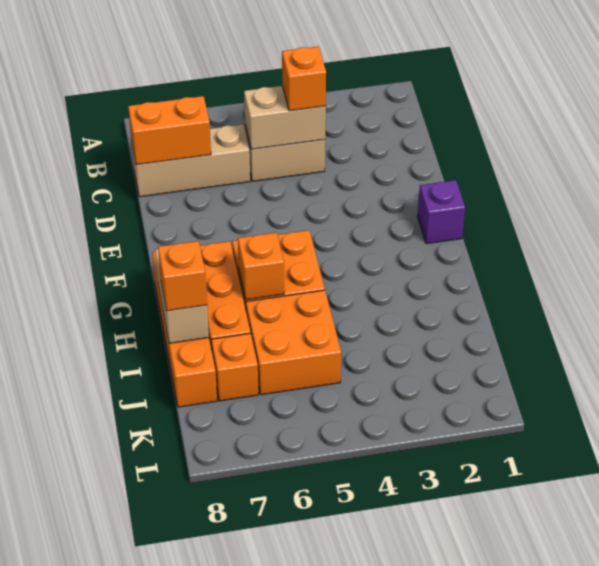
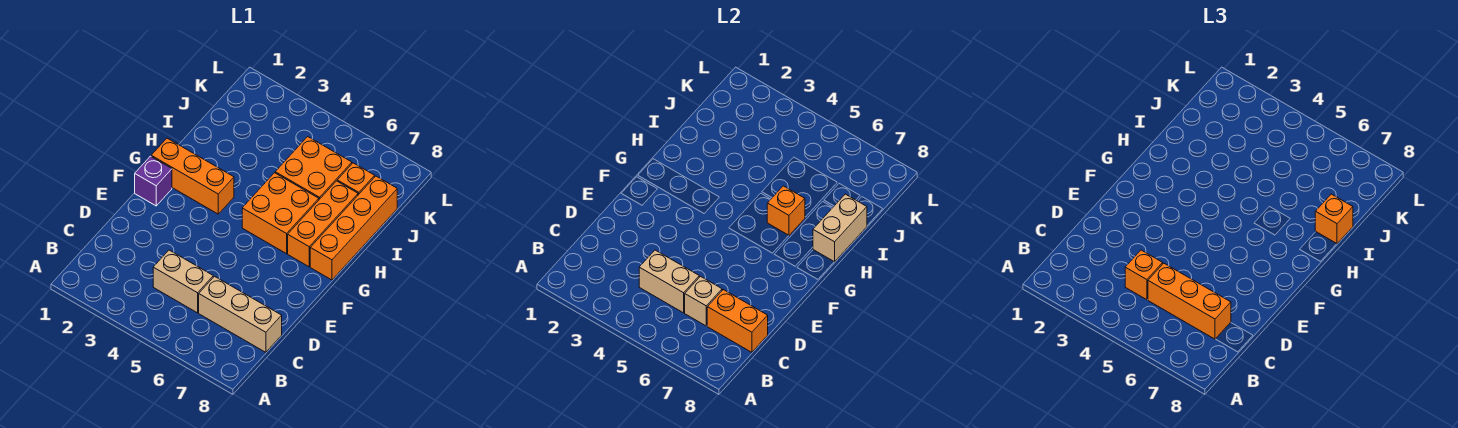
none -> orange brick C5:C7 level 3
none -> tan brick C6 level 2
none -> orange brick G1:G3 level 1

